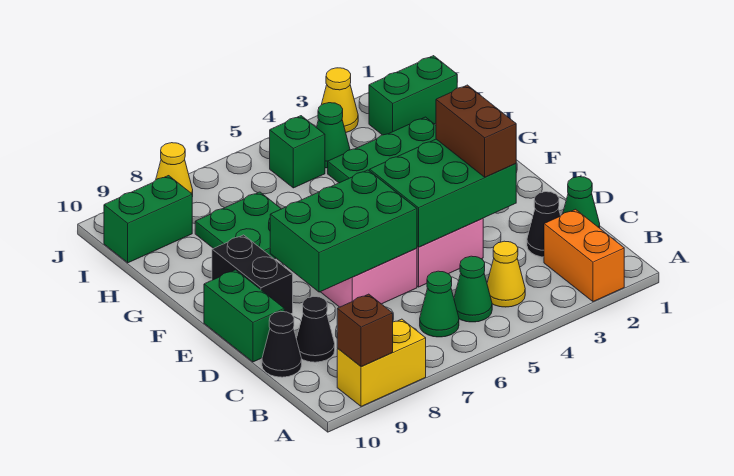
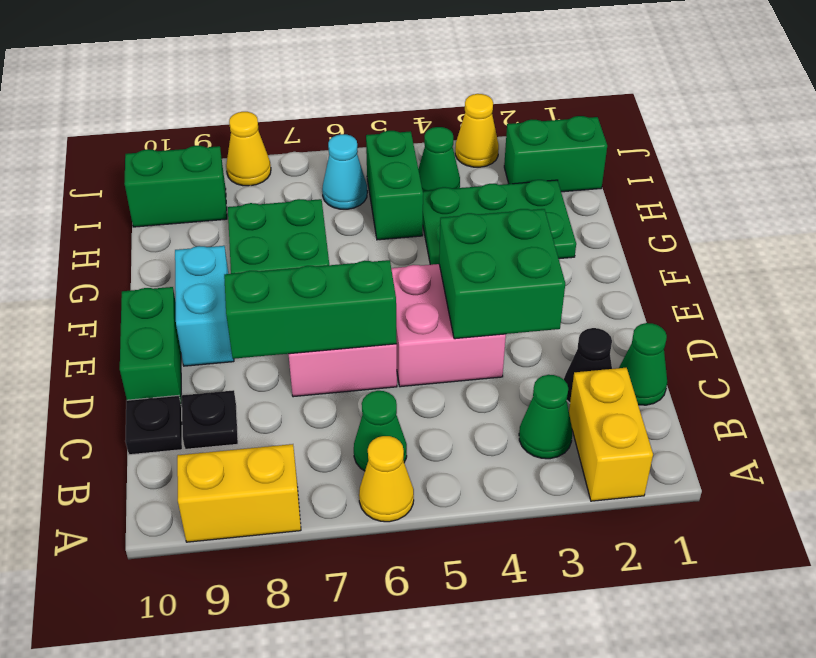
orange brick A2:B2 level 1 -> yellow brick A2:B2 level 1
brown brick A9 level 2 -> none
yellow cone B4 level 1 -> yellow cone A6 level 1
green cone B5 level 1 -> green cone B3 level 1
black cone C9 level 1 -> black plate C9 level 1
black cone C10 level 1 -> black plate C10 level 1
green brick D3:E5 level 2 -> green brick D3:E4 level 2
brown brick D3:E3 level 3 -> none
green brick D6:E8 level 2 -> green brick D6:D8 level 2
black brick E9:F9 level 1 -> cyan brick E9:F9 level 1
green brick I5 level 1 -> green brick H5:I5 level 1
none -> cyan cone I6 level 1

